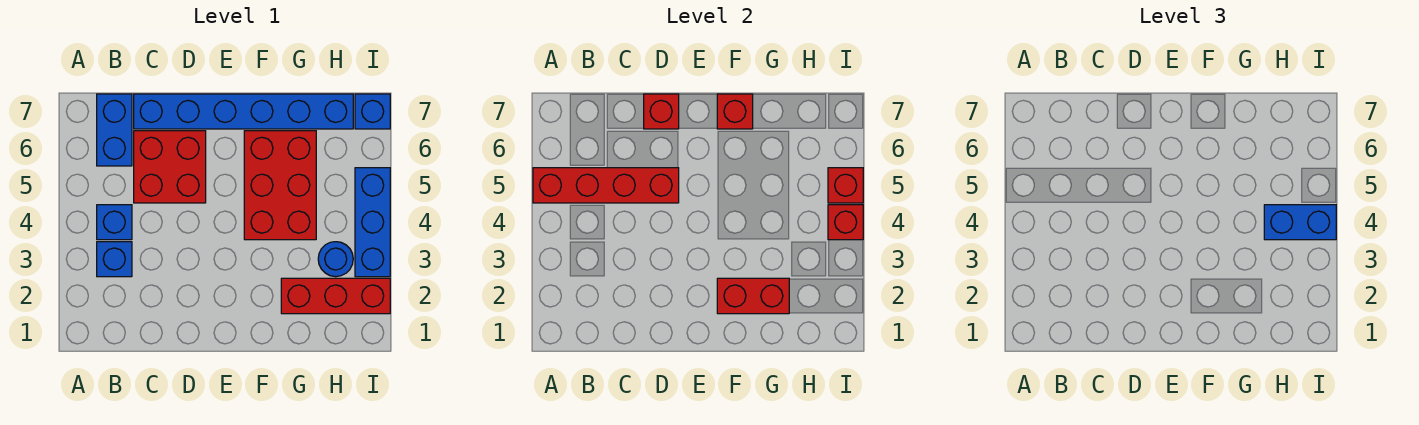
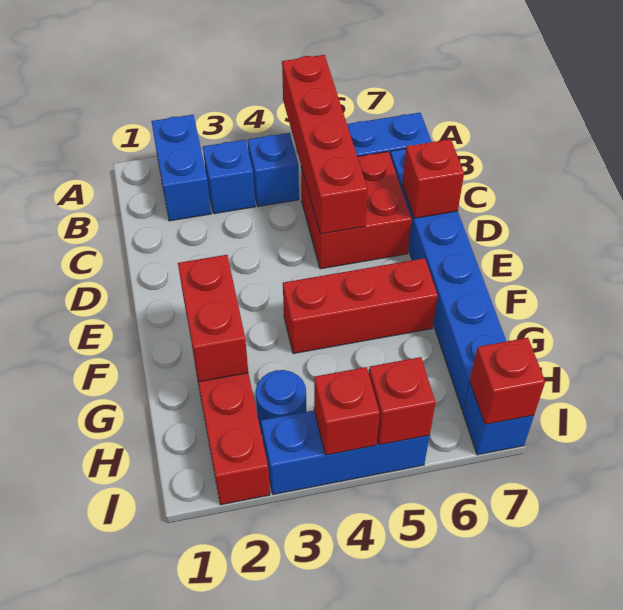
red brick F4:G6 level 1 -> red brick F4:F6 level 1
red brick F7 level 2 -> red brick I7 level 2
blue brick H4:I4 level 3 -> blue brick A2:B2 level 1

